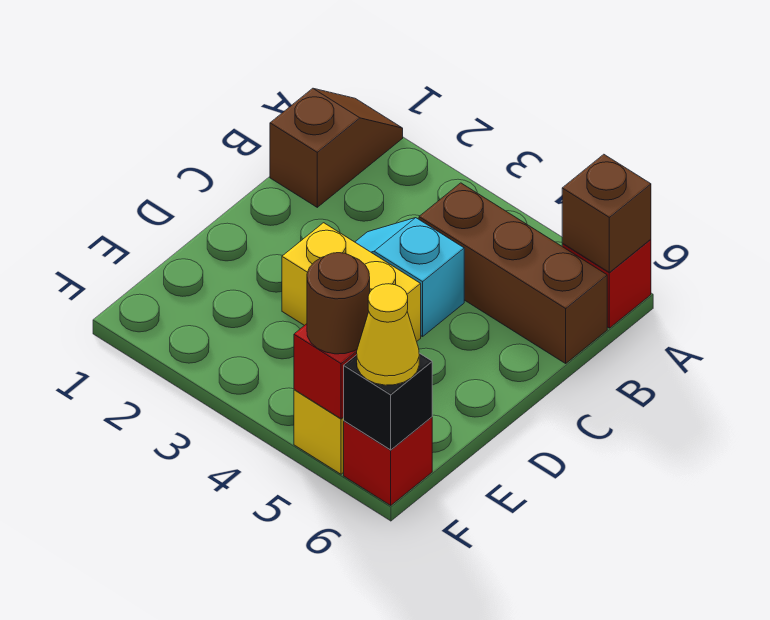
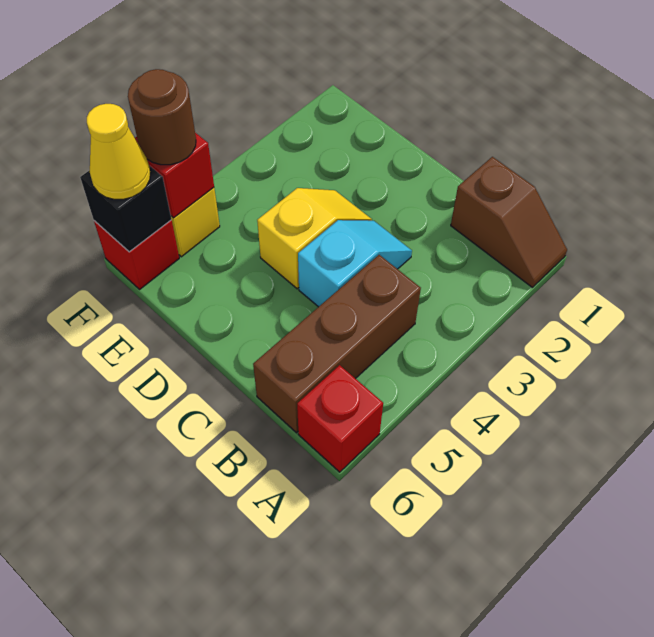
brown brick A6 level 2 -> none
yellow brick D3:D4 level 1 -> yellow slope D3:D4 level 1 top 4

